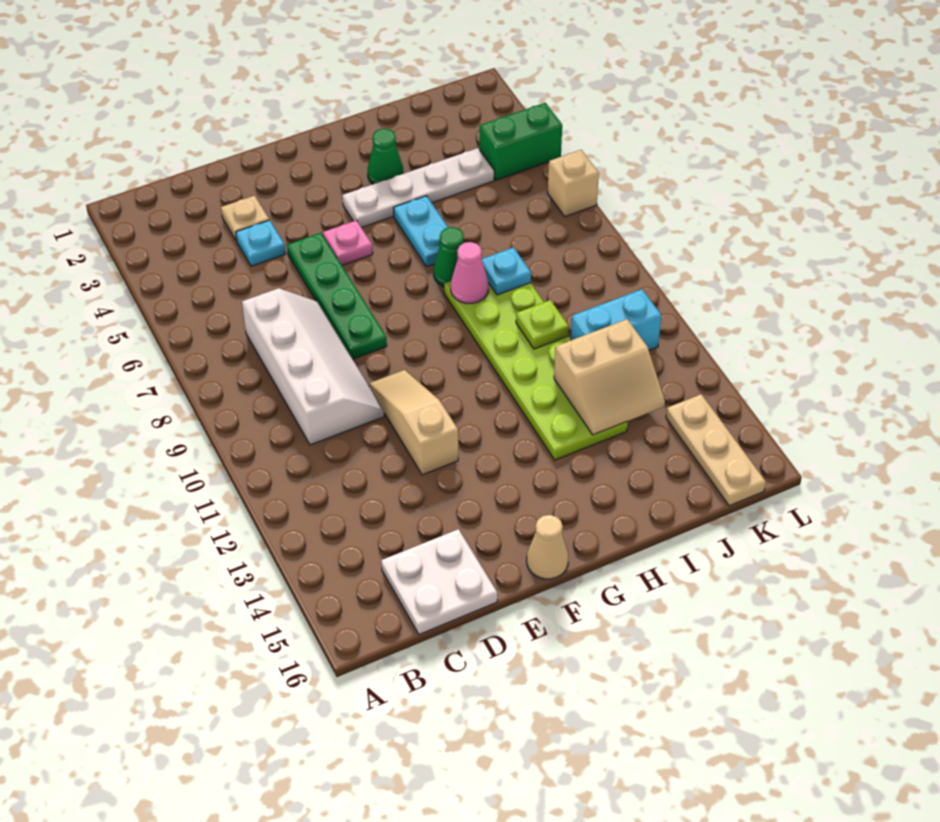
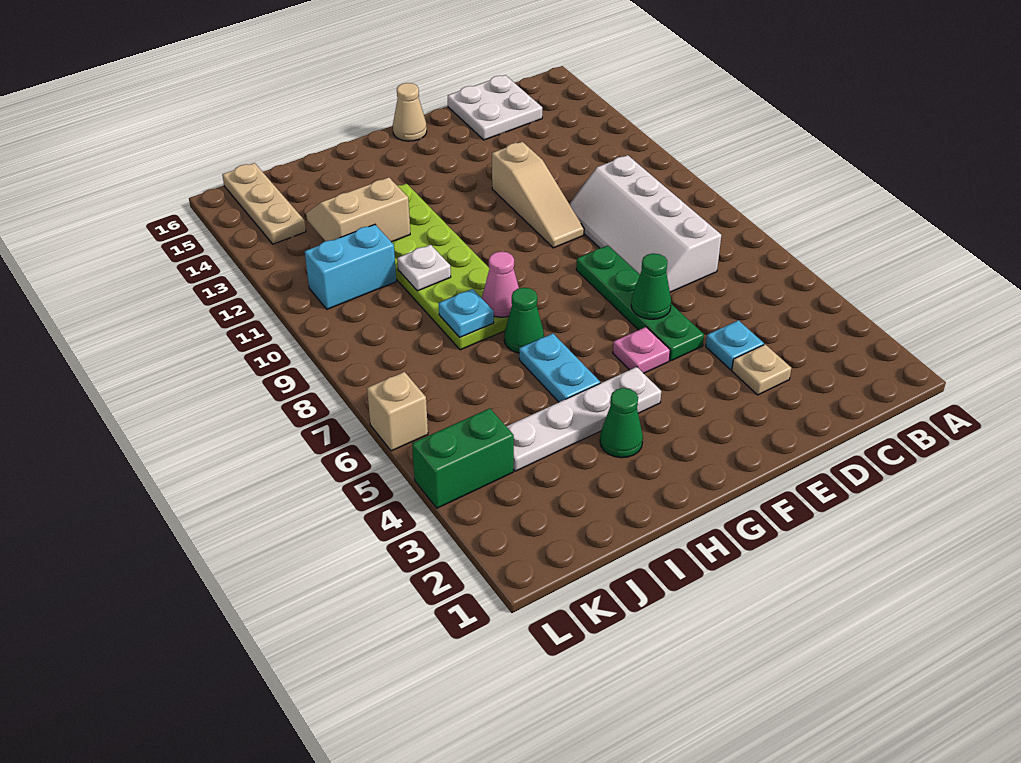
none -> green cone E6 level 2
lime plate I10 level 2 -> white plate I10 level 2

